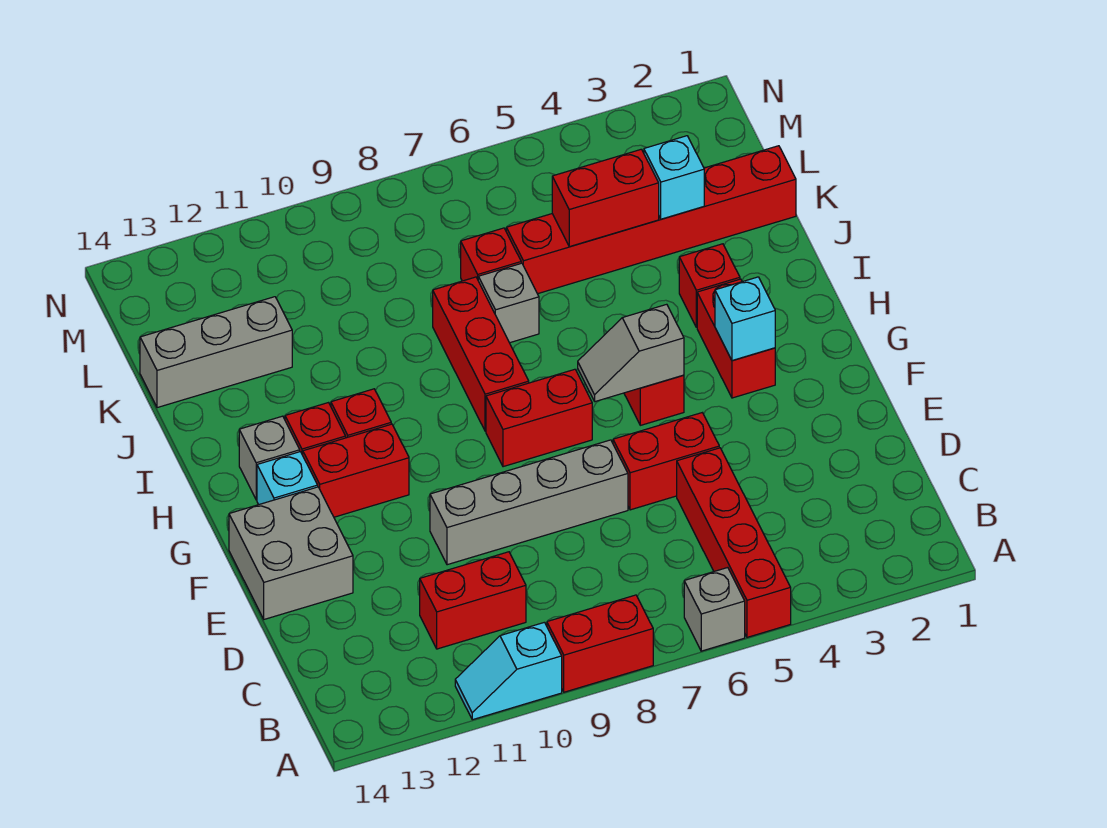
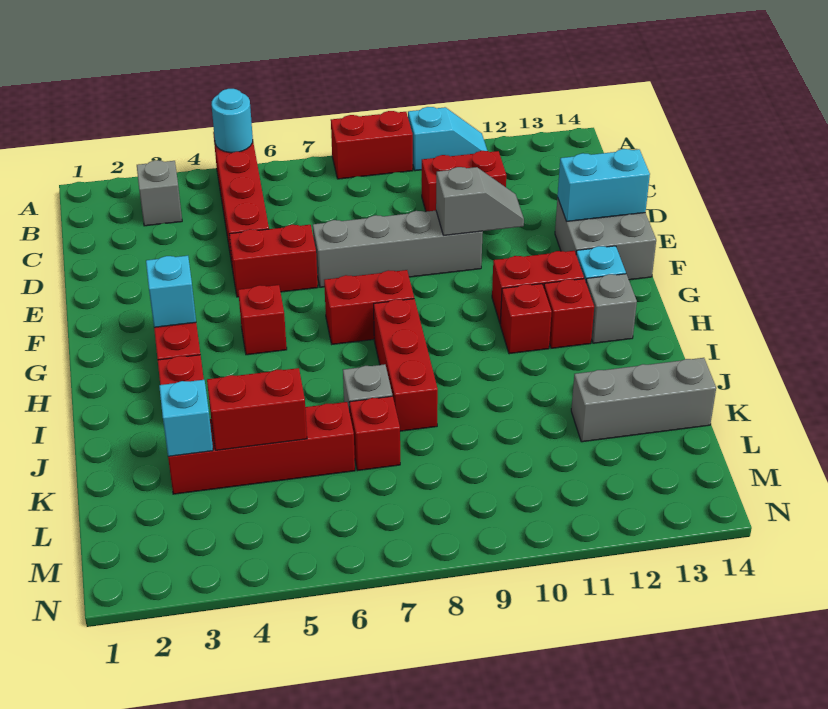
none -> cyan round brick A5 level 2
grey brick A6 level 1 -> grey brick B3 level 1
none -> cyan brick E13:E14 level 2
grey slope G5:G6 level 2 top 5 -> grey slope E10:E11 level 2 top 10
red brick K1:K6 level 1 -> red brick K3:K6 level 1

